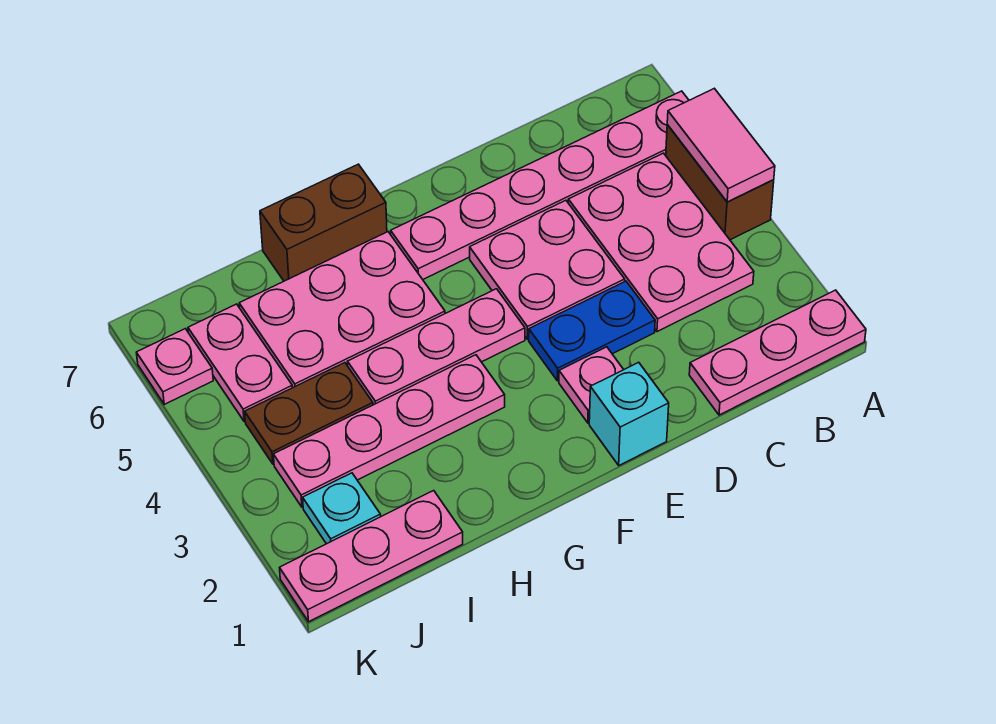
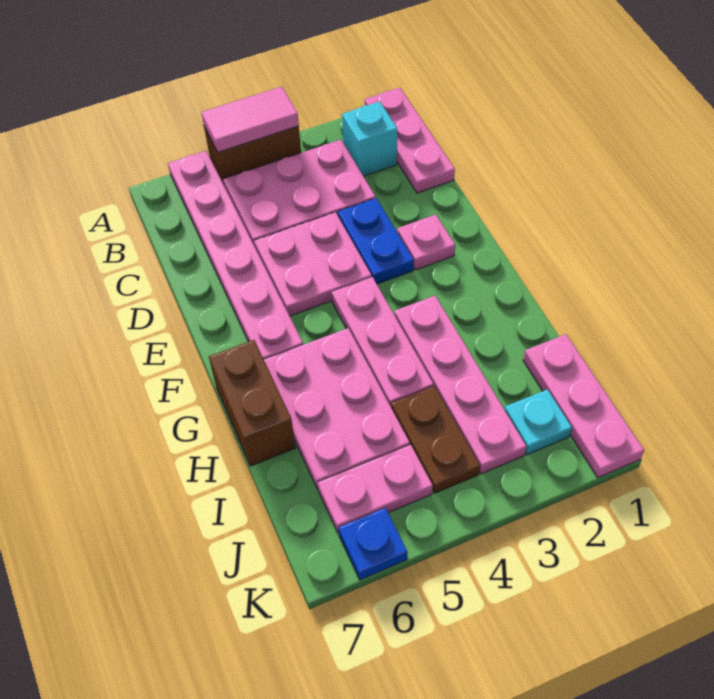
cyan brick E1 level 1 -> cyan brick B2 level 1
pink plate K6 level 1 -> blue plate K6 level 1

